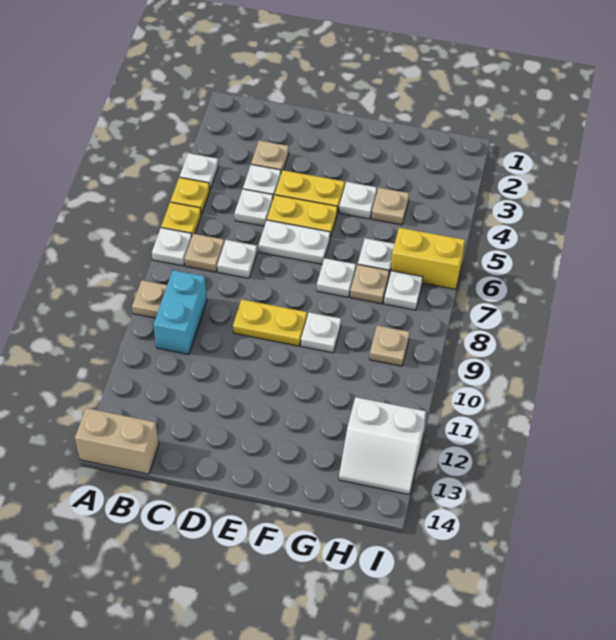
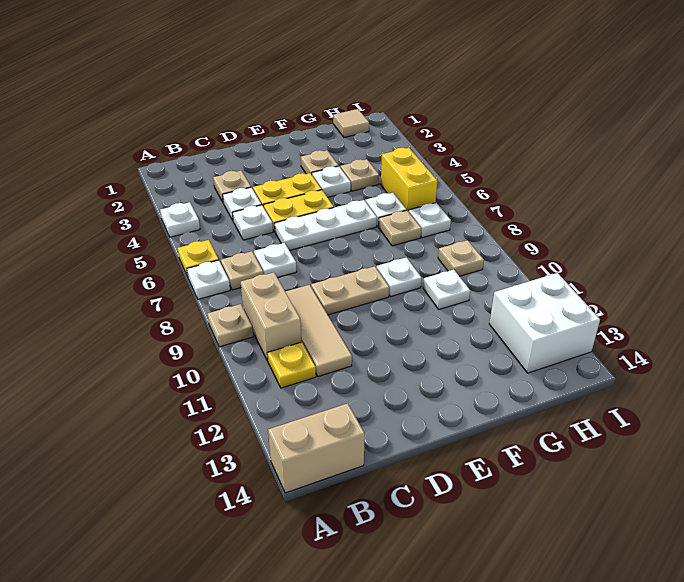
yellow plate A5 level 1 -> yellow plate B11 level 1
cyan brick B9:B10 level 1 -> tan brick B9:B10 level 1
none -> tan tile C9:C11 level 1
white plate D6:E6 level 1 -> white plate D6:F6 level 1
yellow plate D9:E9 level 1 -> tan plate D9:E9 level 1
none -> tan plate F3 level 1
white plate F7 level 1 -> white plate G10 level 1
none -> tan tile H1 level 1
yellow brick H6:I6 level 1 -> yellow brick H5:H6 level 1
white slope H12:I13 level 1 top 12 -> white brick H12:I13 level 1

